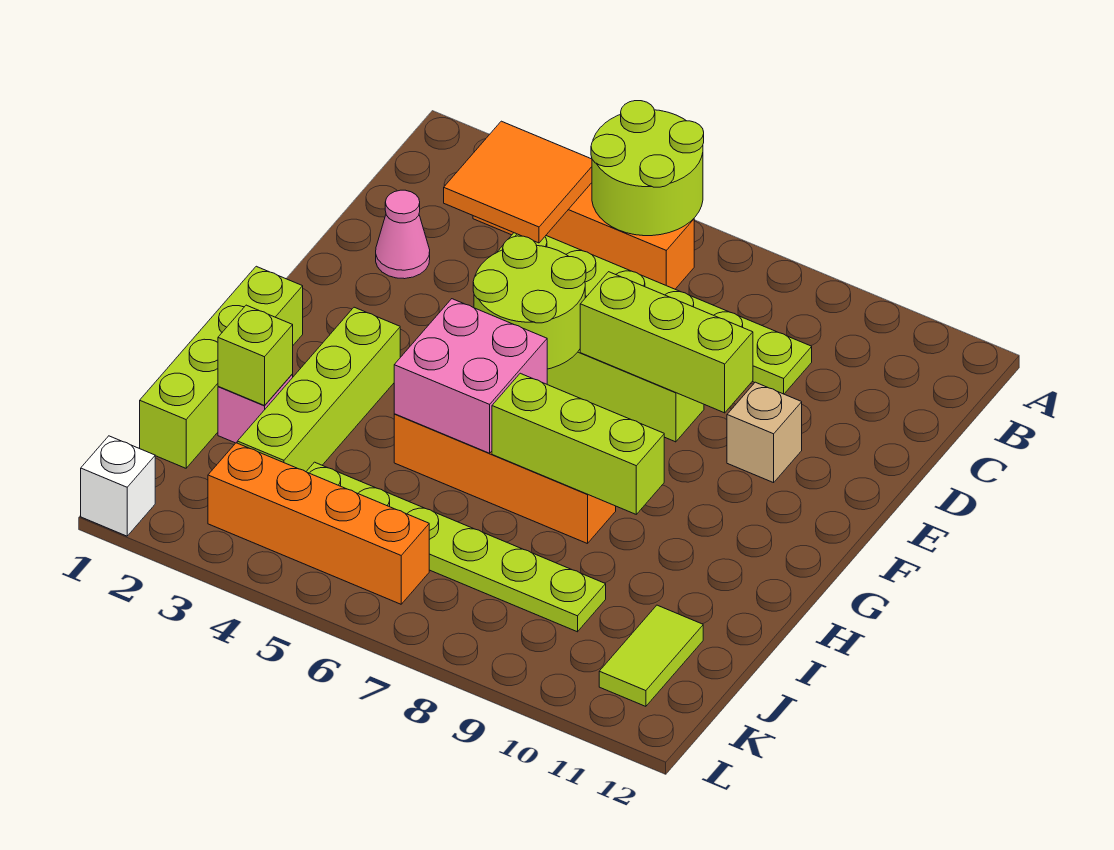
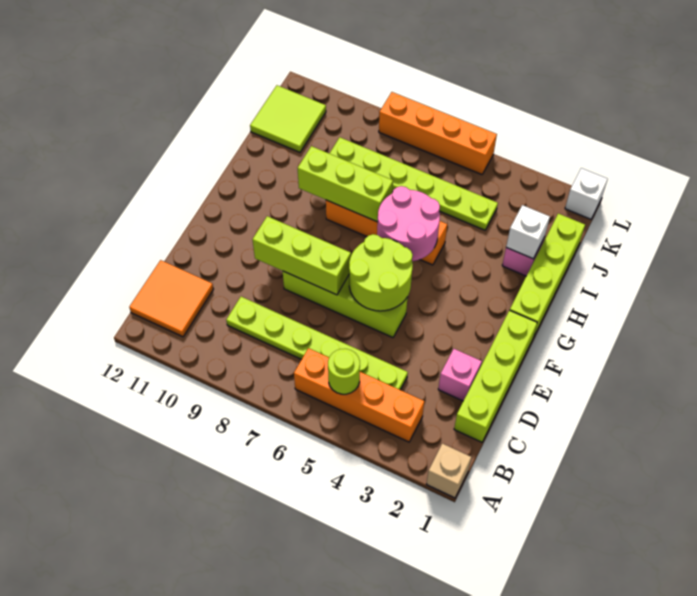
lime round brick A5:B6 level 2 -> lime round brick B5 level 2
orange tile B3:C4 level 2 -> orange tile B11:C12 level 1
pink cone D2 level 1 -> pink brick D2 level 1
tan brick E10 level 1 -> tan brick A1 level 1
lime brick G3:J3 level 1 -> lime brick C1:F1 level 1
pink brick G5:H6 level 2 -> pink round brick G5:H6 level 2
lime brick I2 level 2 -> white brick I2 level 2
lime tile J11:K11 level 1 -> lime tile J11:K12 level 1
orange brick K3:K6 level 1 -> orange brick L5:L8 level 1

